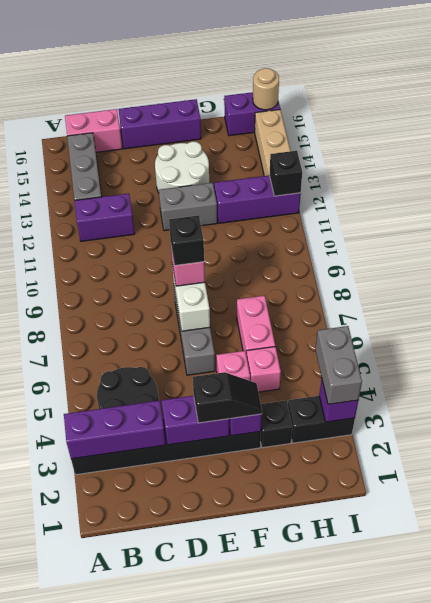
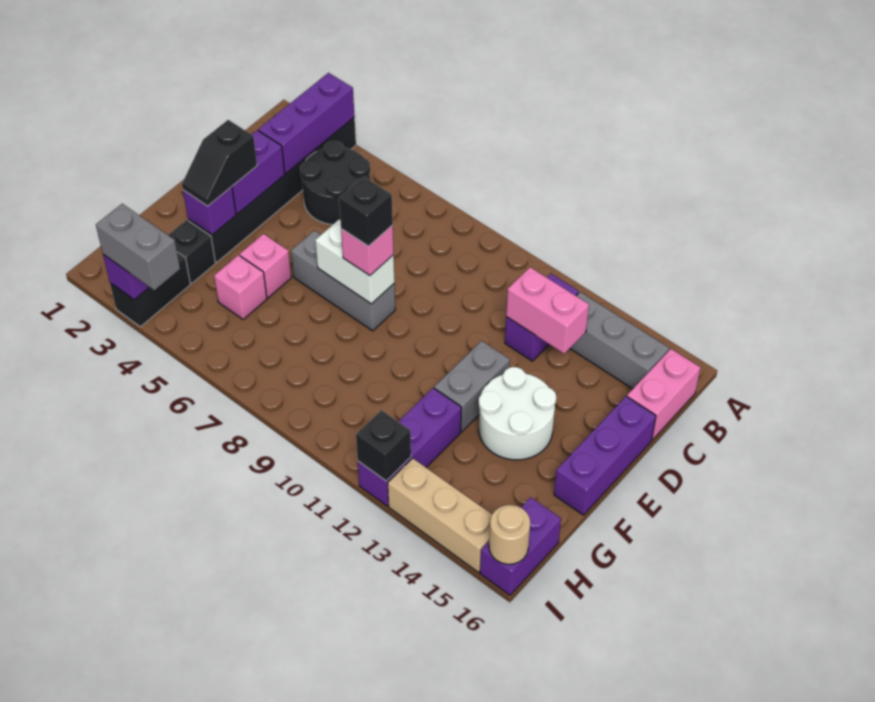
pink brick G6:G7 level 1 -> pink brick C12:C13 level 2

